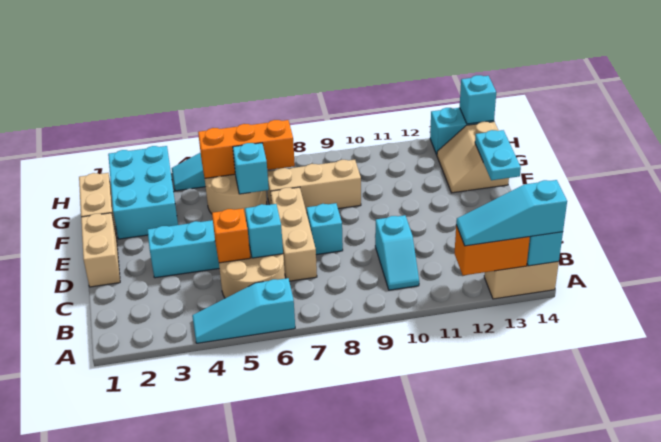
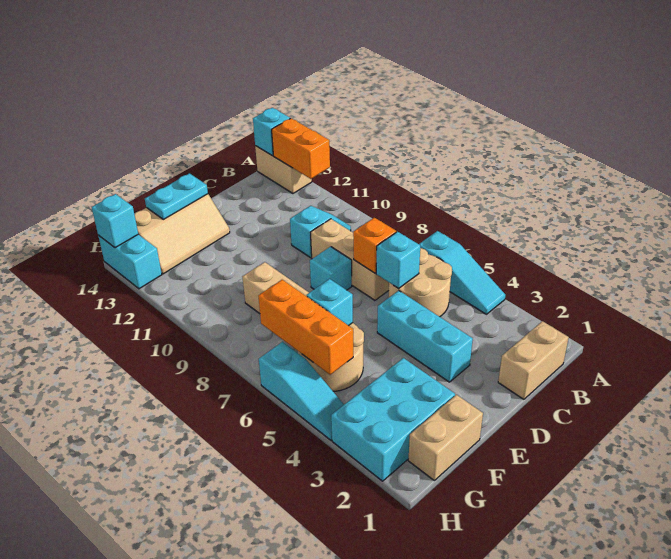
cyan slope A12:A14 level 3 top 14 -> none
orange brick C5 level 2 -> orange brick C7 level 2
tan brick C7:E7 level 1 -> tan brick C7:C9 level 1
tan brick D1:E1 level 1 -> tan brick B1:C1 level 1
tan slope F13:G14 level 1 top 14 -> tan slope E13:G14 level 1 top 14

